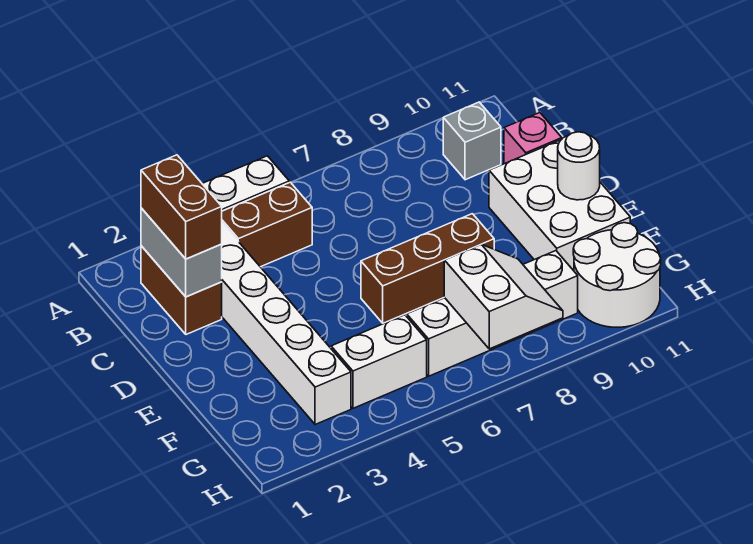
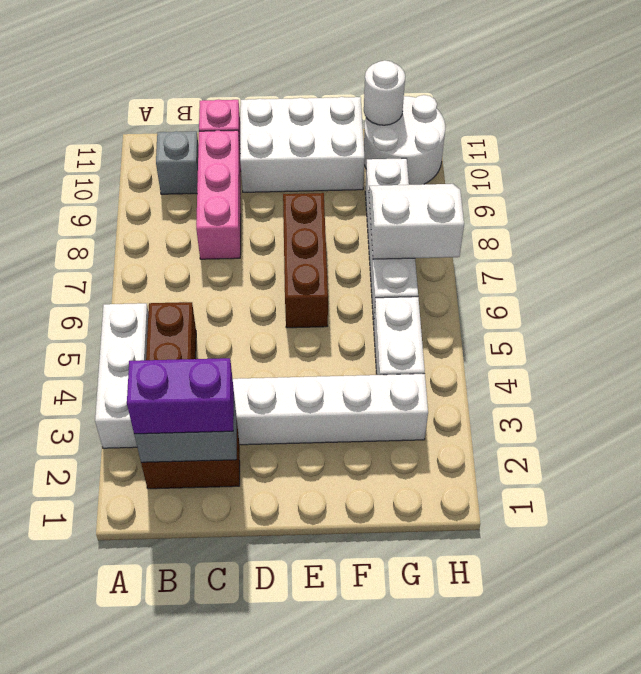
brown brick B2:C2 level 3 -> purple brick B2:C2 level 3
none -> pink brick C8:C10 level 1
white round brick E11 level 2 -> white round brick G11 level 2

